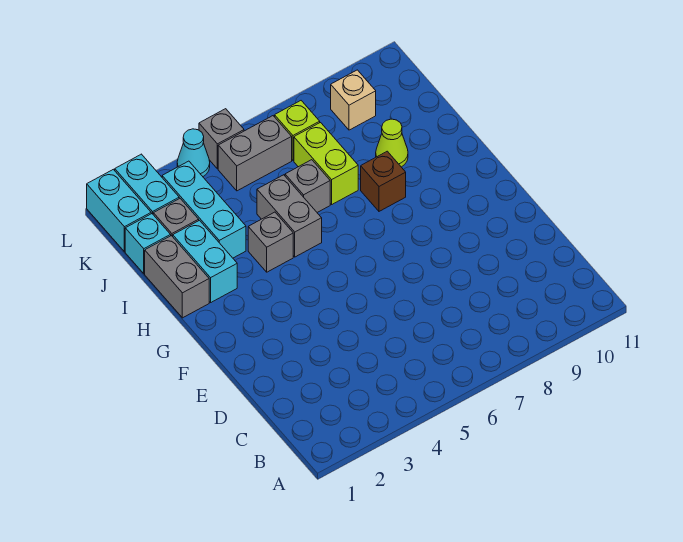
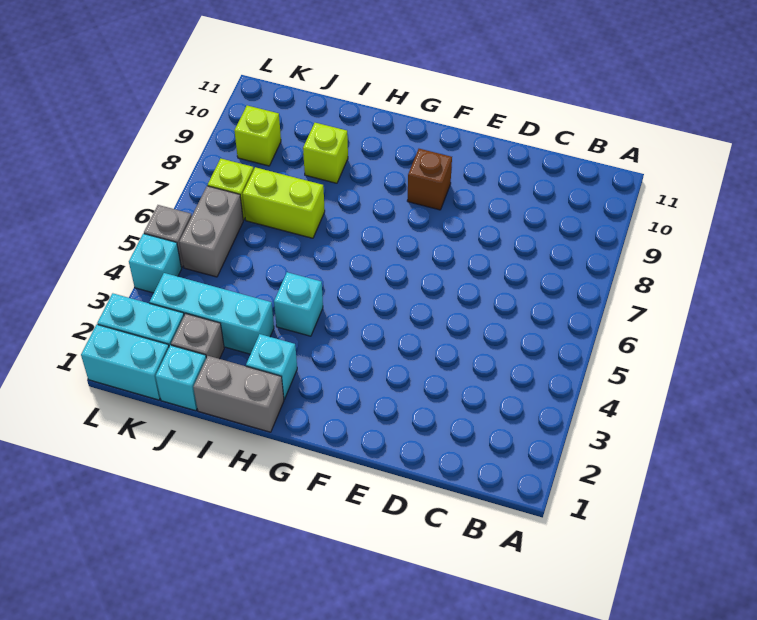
cyan brick H2:I2 level 1 -> cyan brick H2 level 1
grey brick H4 level 1 -> cyan brick H4 level 1
grey brick H5:I5 level 1 -> none
brown brick H8 level 1 -> brown brick F9 level 1
grey brick I6 level 1 -> none
lime cone I9 level 1 -> lime brick I9 level 1
tan brick K9 level 1 -> lime brick K9 level 1
cyan cone L4 level 1 -> cyan brick L4 level 1

